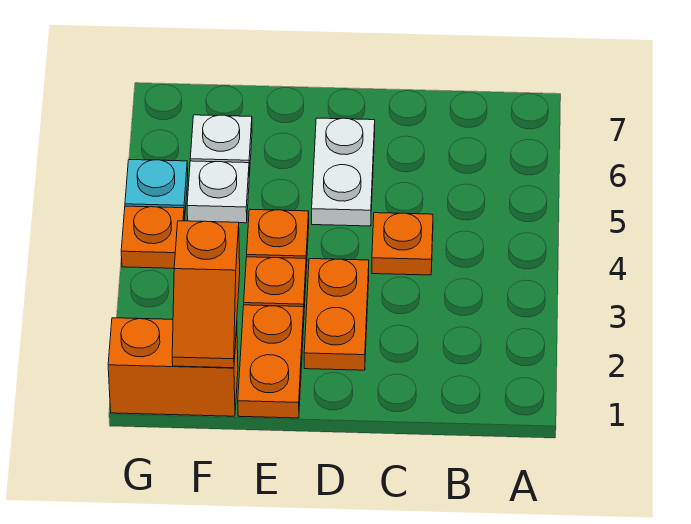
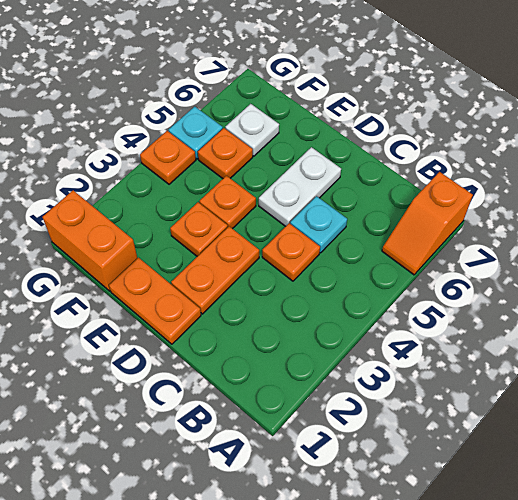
none -> cyan plate C5 level 1
orange plate E1:E2 level 1 -> orange plate D1:E1 level 1
orange slope F1:F2 level 2 top 2 -> orange slope A6:A7 level 1 top 7
white plate F5 level 1 -> orange plate F5 level 1

